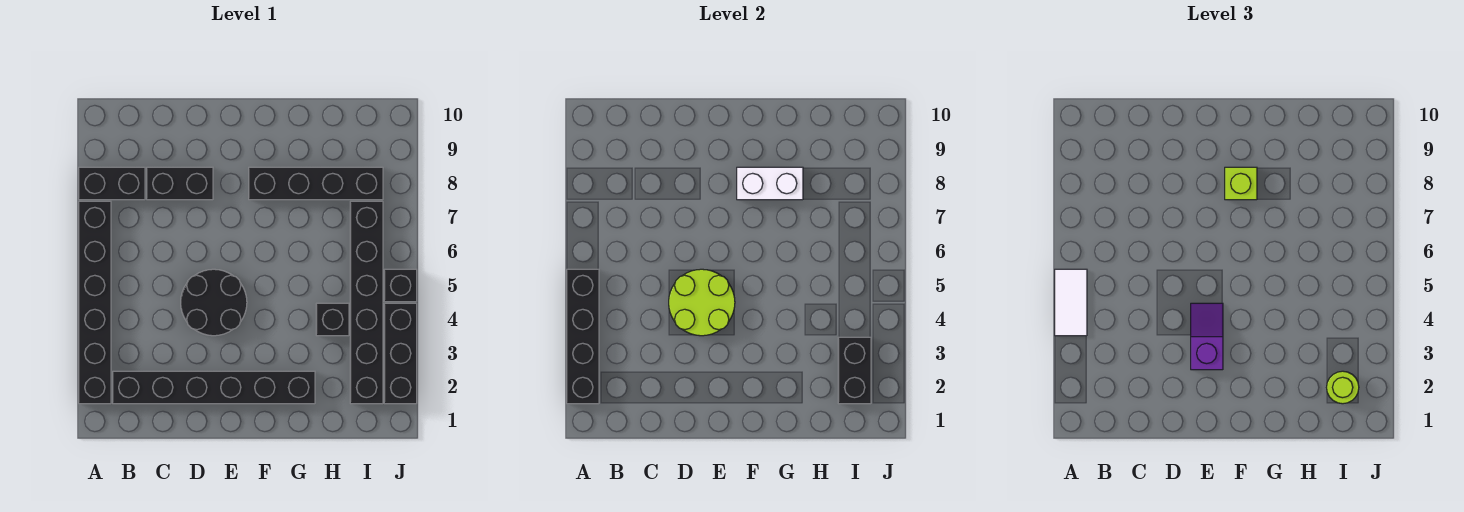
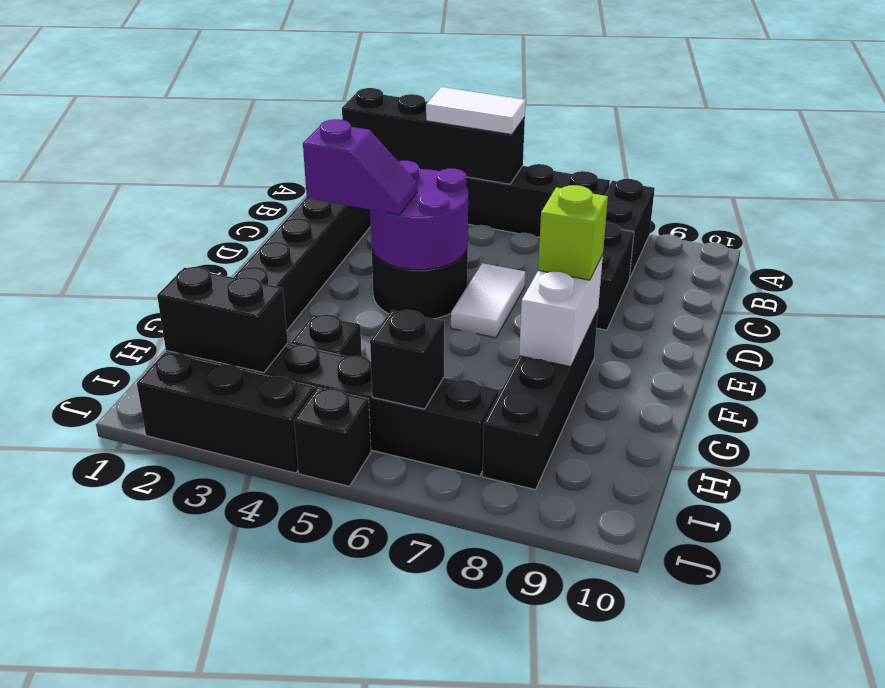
lime round brick D4:E5 level 2 -> purple round brick D4:E5 level 2
none -> white tile D6:E6 level 1
lime round brick I2 level 3 -> none
none -> black brick I6 level 2

